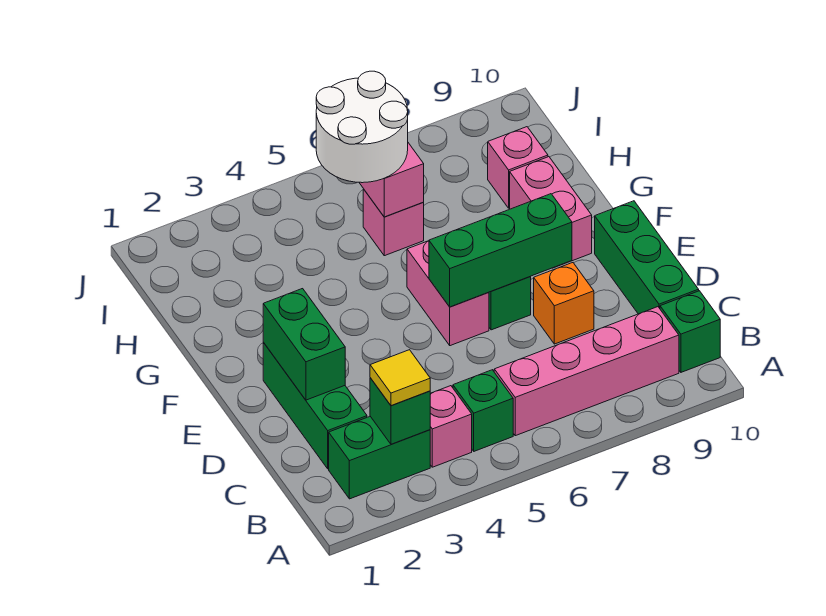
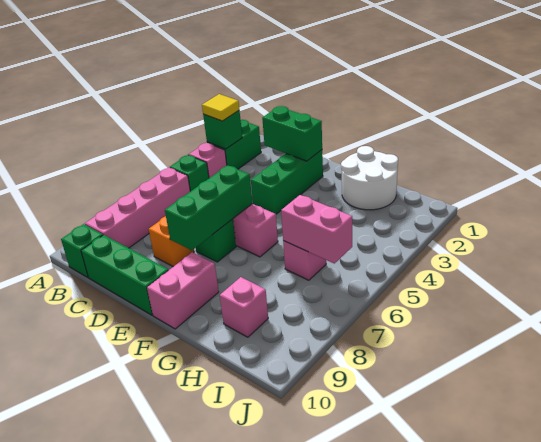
green brick C2:E2 level 1 -> green brick E2:E4 level 1
pink brick F9:G9 level 1 -> pink brick F9:F10 level 1
white round brick H5:I6 level 3 -> white round brick G1:H2 level 1

